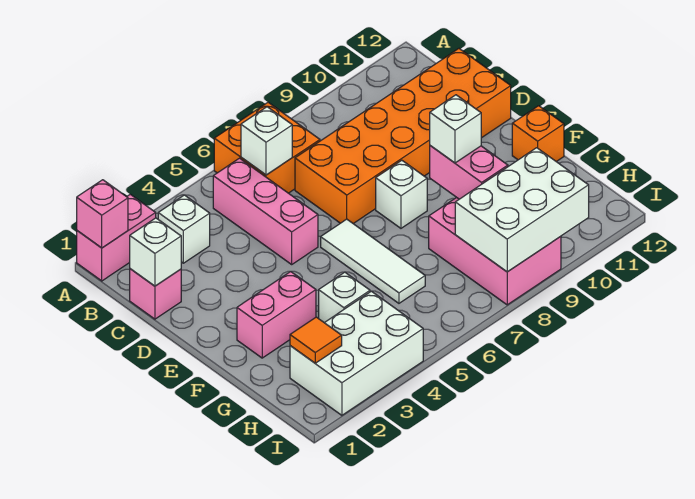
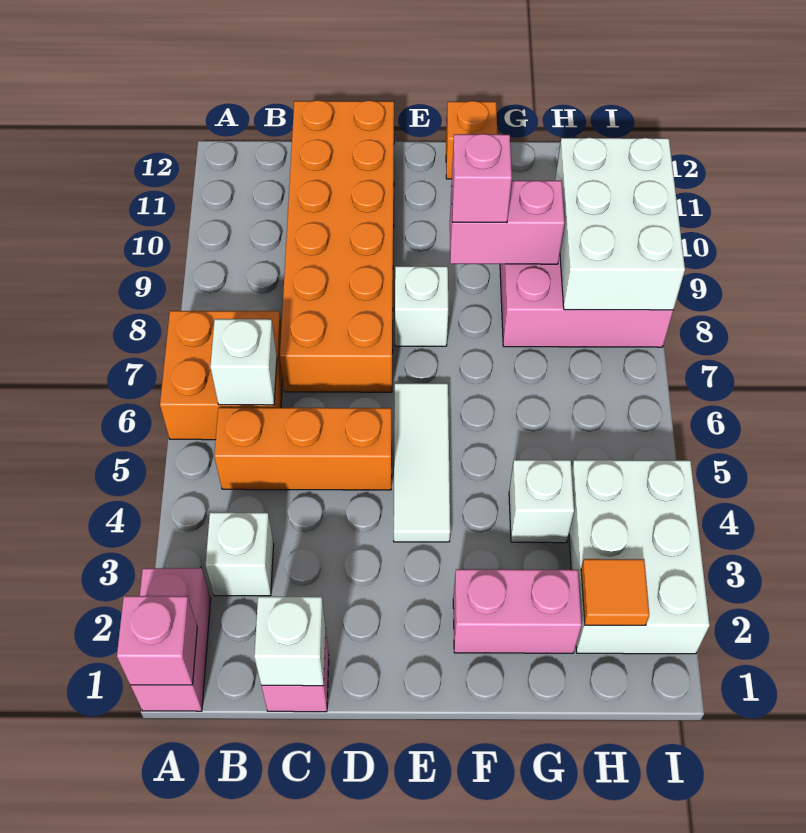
pink brick B5:D5 level 1 -> orange brick B5:D5 level 1
white tile E6:G6 level 1 -> white tile E4:E6 level 1
pink brick F2:F3 level 1 -> pink brick F2:G2 level 1
white brick F9 level 3 -> pink brick F9 level 3

